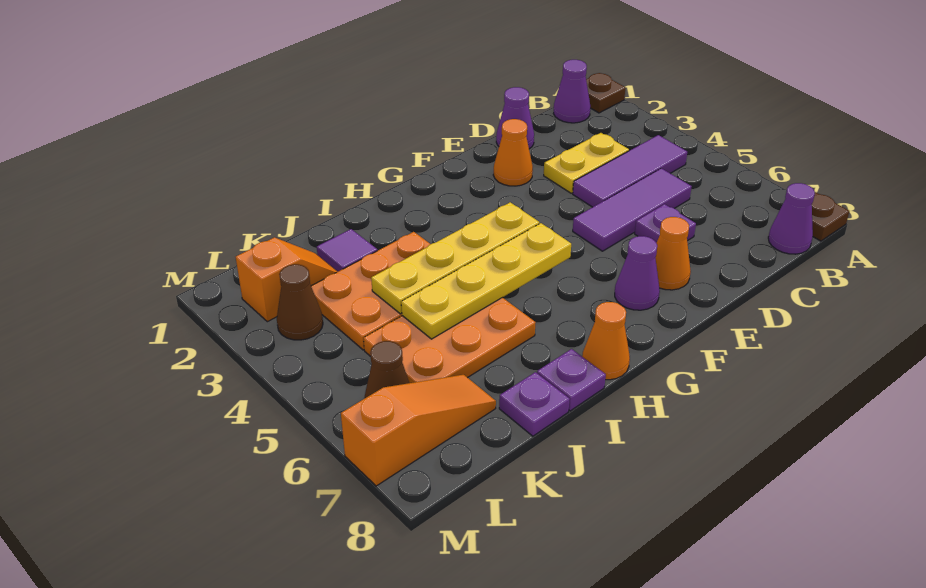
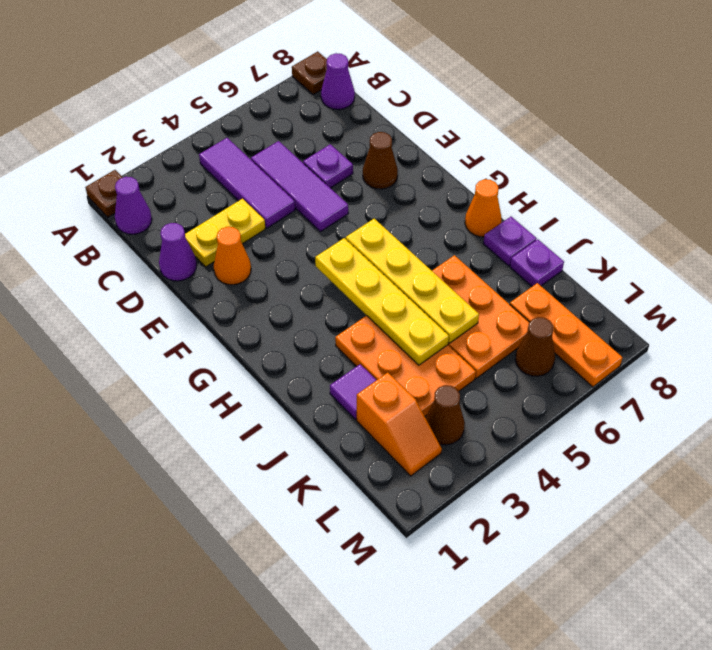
yellow plate C3:D3 level 1 -> yellow plate D2:D3 level 1
orange cone E7 level 1 -> brown cone E7 level 1
purple cone F7 level 1 -> none
orange slope K2:L2 level 1 top L -> orange slope K2:L2 level 1 top K
orange slope K7:M7 level 1 top M -> orange plate K7:M7 level 1

